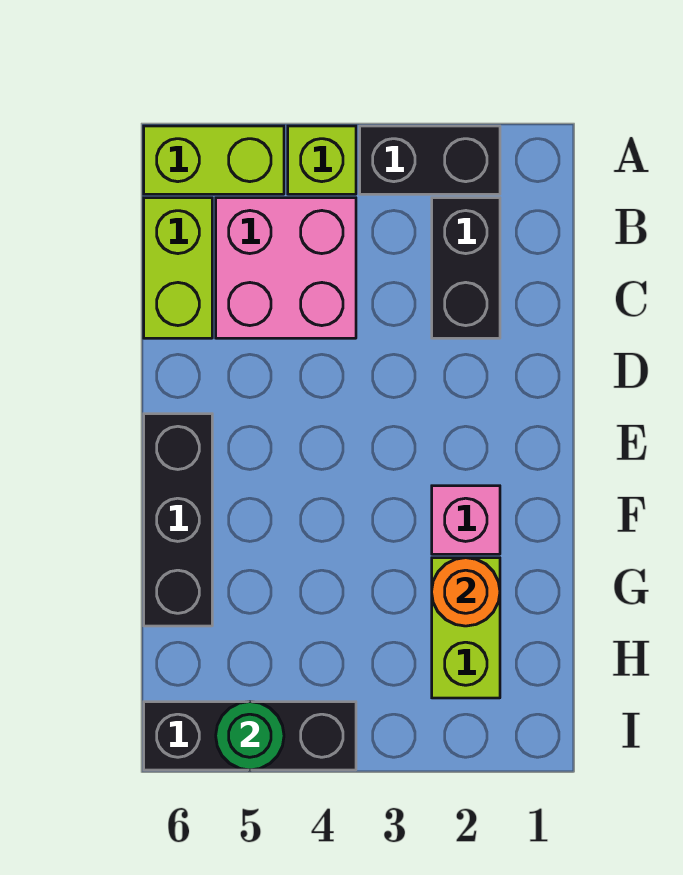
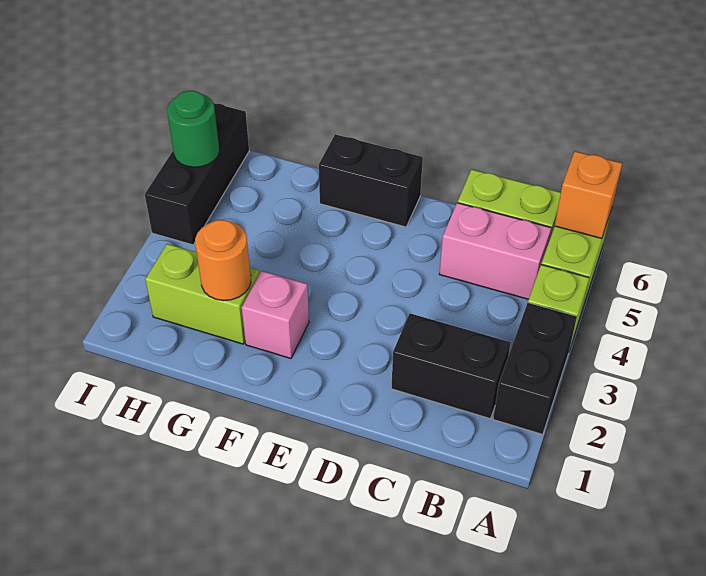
none -> orange brick A6 level 2
pink brick B4:C5 level 1 -> pink brick B5:C5 level 1
black brick E6:G6 level 1 -> black brick E6:F6 level 1

